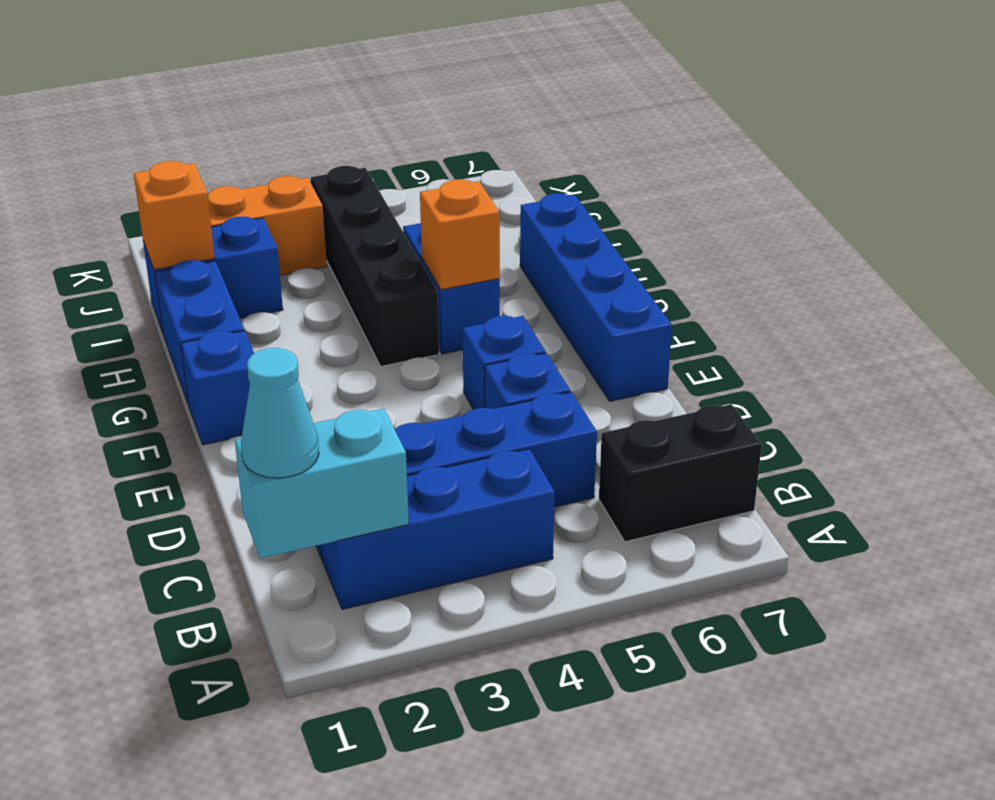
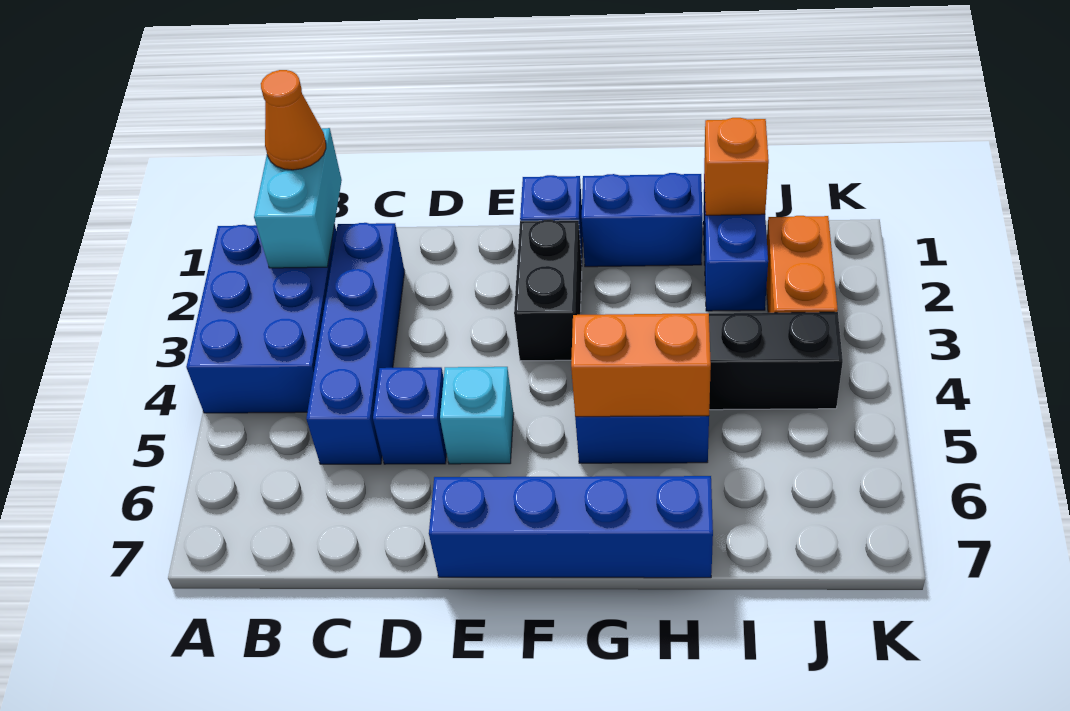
cyan cone B1 level 3 -> orange cone B1 level 3
blue brick B2:B4 level 1 -> blue brick A2:B4 level 1
black brick B6:B7 level 1 -> black brick F2:F3 level 1
blue brick E5 level 1 -> cyan brick E5 level 1
orange brick G5 level 2 -> orange brick G5:H5 level 2

